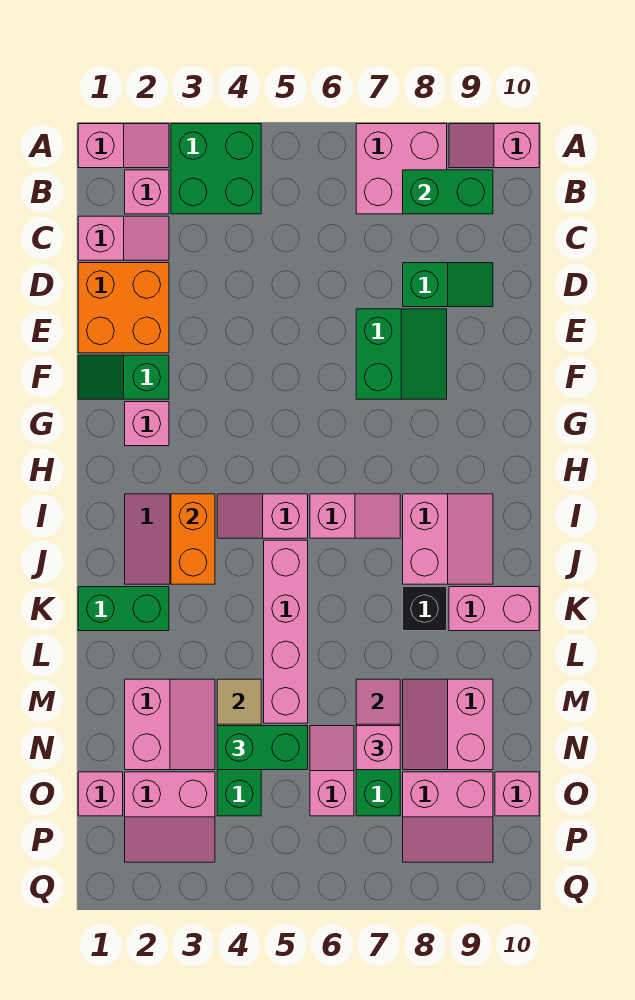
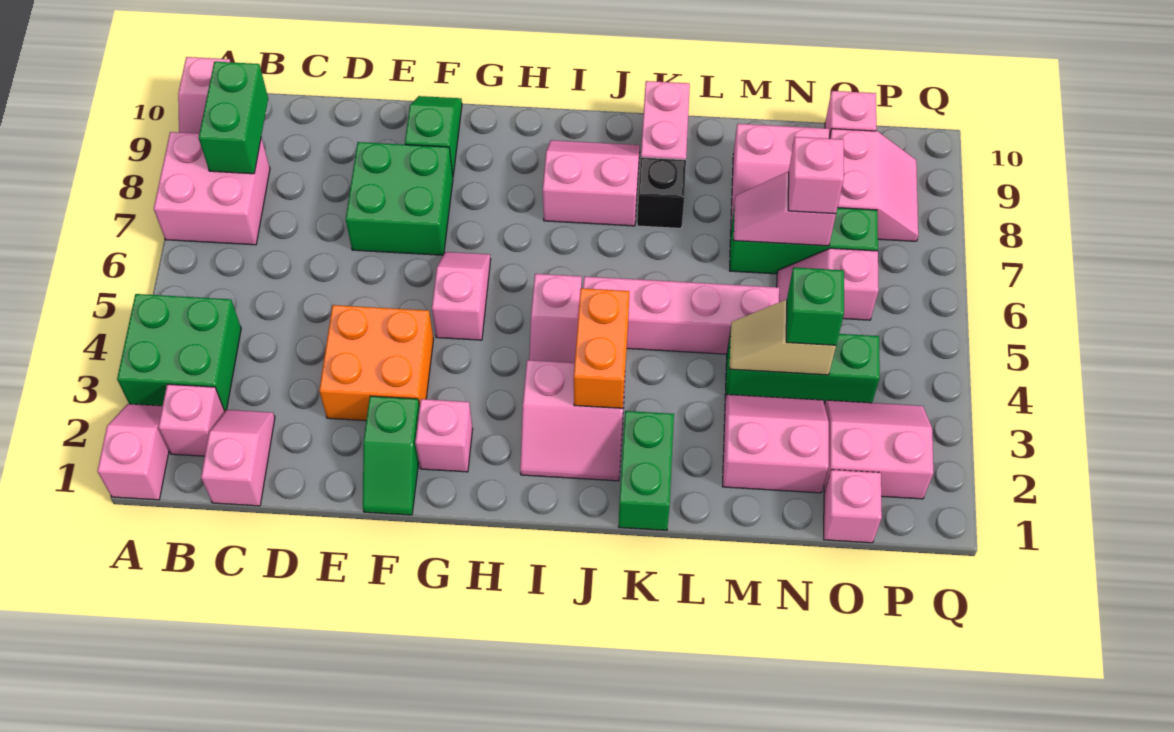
orange brick D1:E2 level 1 -> orange brick E3:F4 level 1
green slope D8:D9 level 1 top 8 -> green slope F9:F10 level 1 top 9
green slope E7:F8 level 1 top 7 -> green brick E7:F8 level 1
orange brick I3:J3 level 2 -> orange brick J3:J4 level 2
pink slope I6:I7 level 1 top 6 -> pink slope G5:G6 level 1 top 5
green brick N4:N5 level 3 -> green brick N4 level 3
pink slope O2:P3 level 1 top O -> pink slope O2:P3 level 1 top 2

